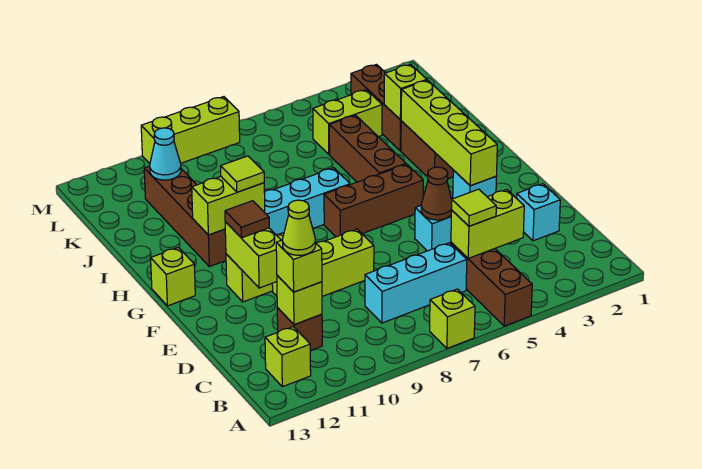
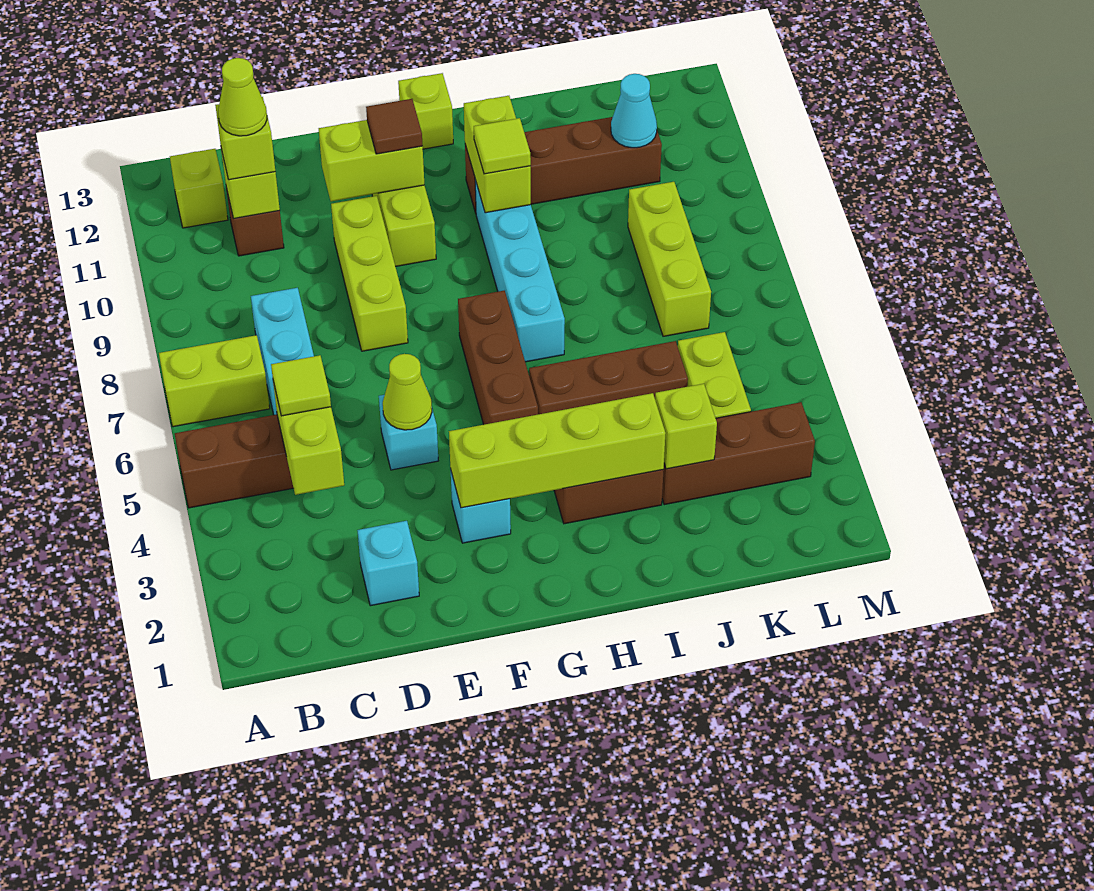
lime brick A7 level 1 -> lime brick A7:B7 level 1
brown cone E5 level 2 -> lime cone E5 level 2
lime brick M8:M10 level 1 -> lime brick K7:K9 level 1

